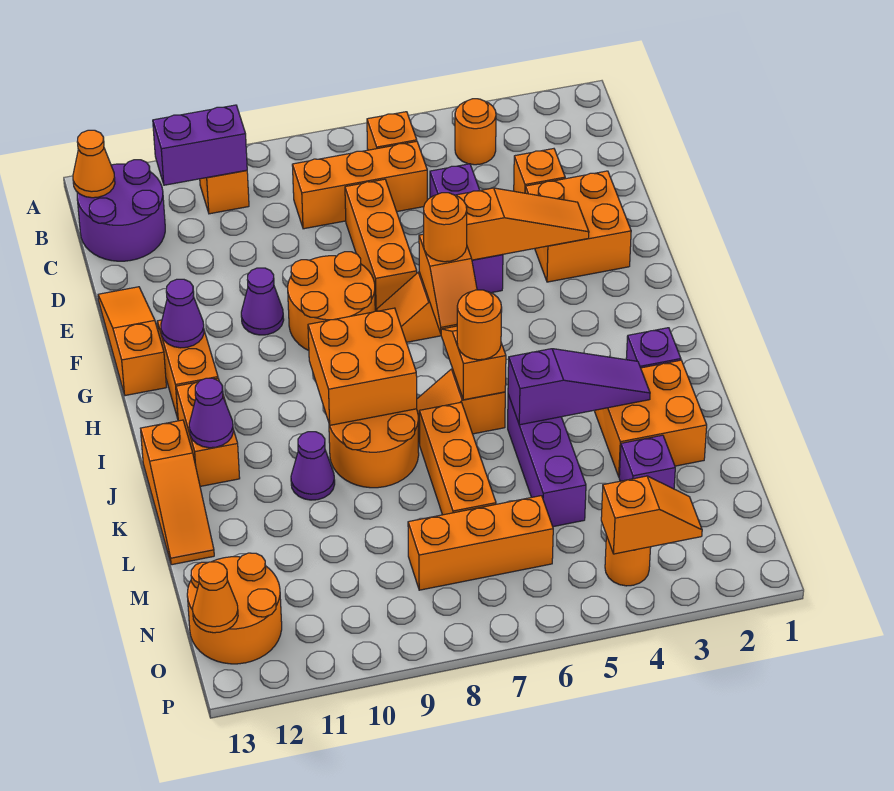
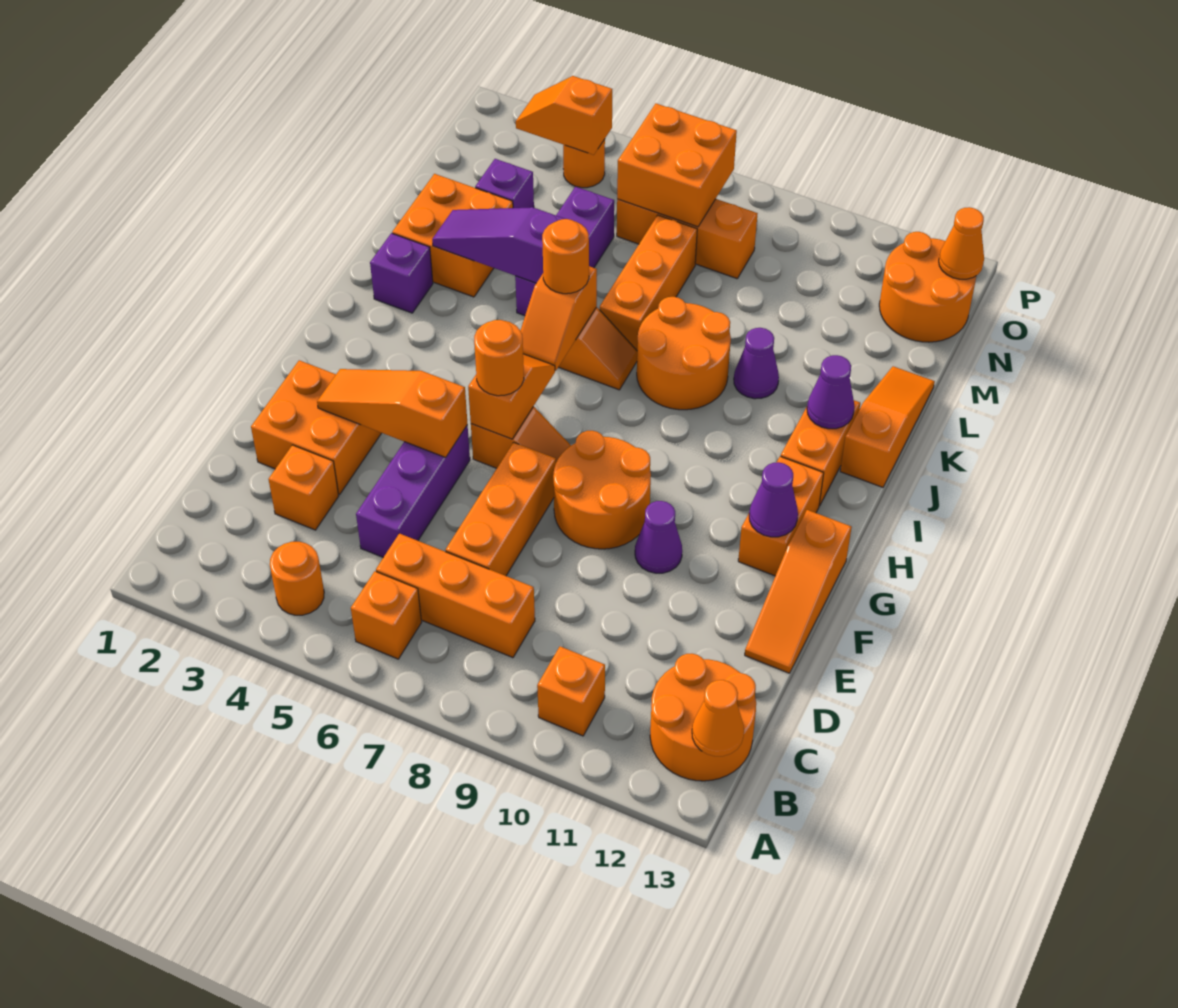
purple brick B10:B11 level 2 -> none
purple round brick B12:C13 level 1 -> orange round brick B12:C13 level 1
orange brick I8:J9 level 2 -> orange brick N6:O7 level 2

